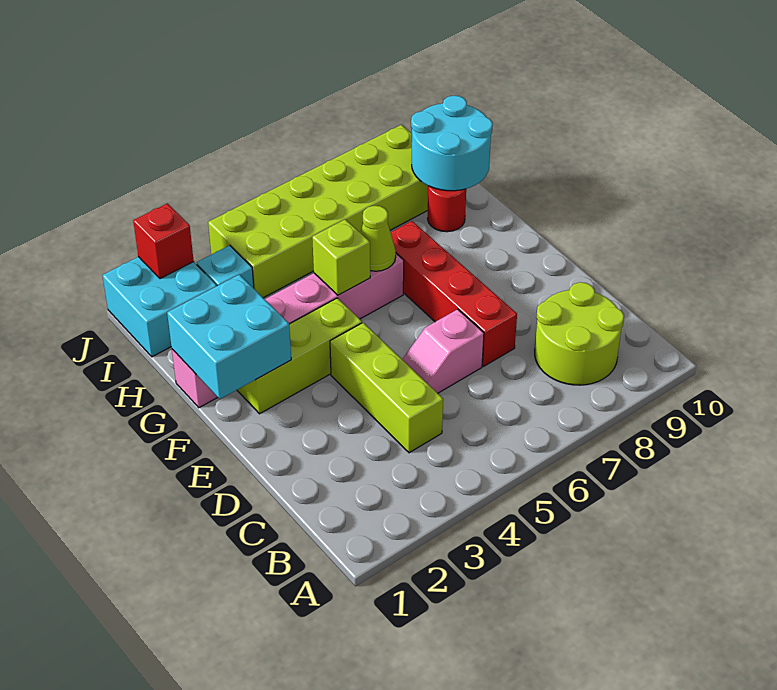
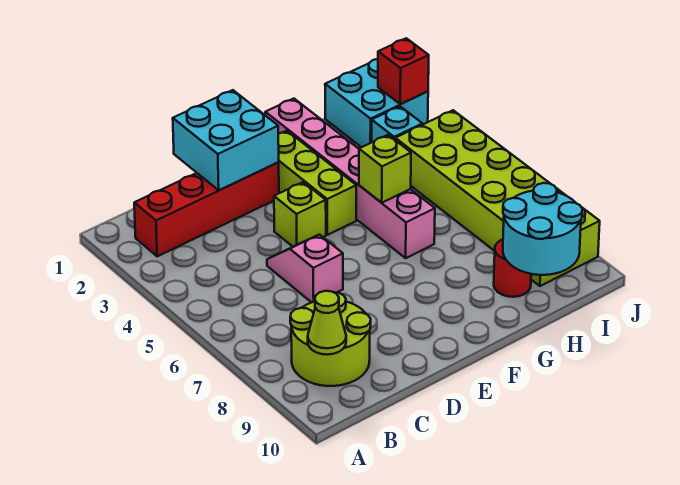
lime brick C4:E4 level 1 -> lime brick E4 level 1
red brick D7:G7 level 1 -> red brick B2:E2 level 1
cyan brick F1:G2 level 2 -> cyan brick D1:E2 level 2
lime cone G6 level 2 -> lime cone B9 level 2

